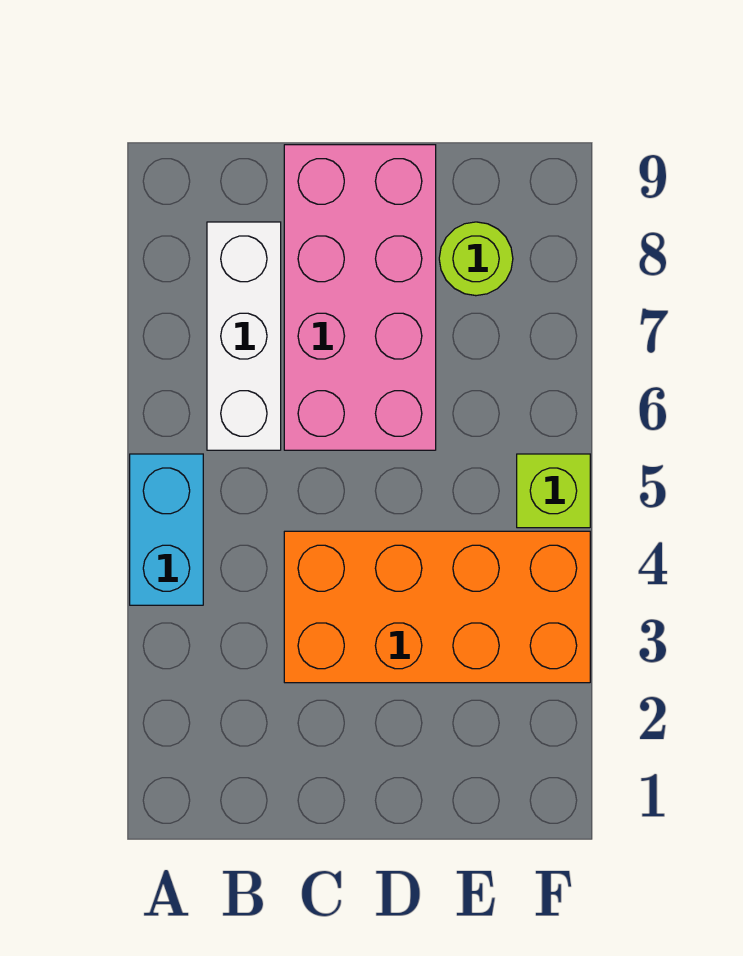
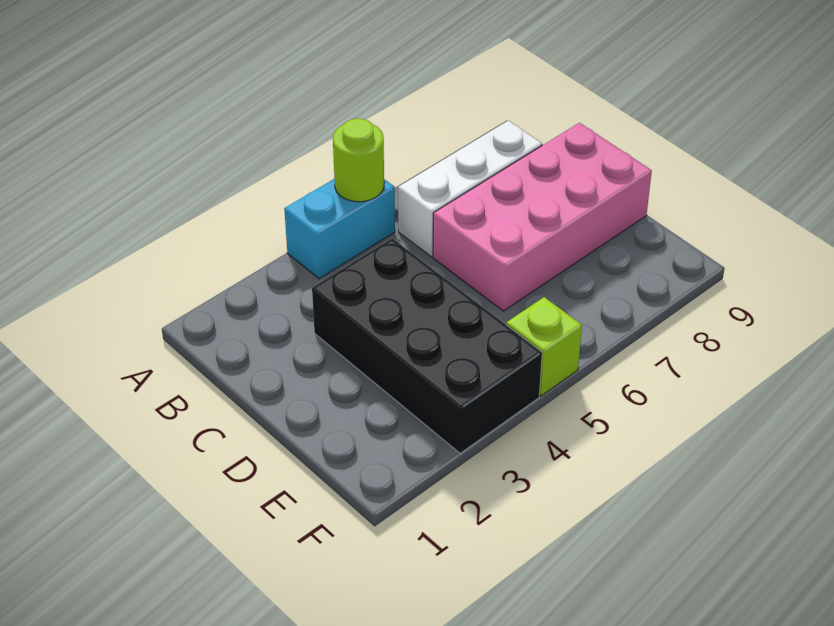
orange brick C3:F4 level 1 -> black brick C3:F4 level 1
lime round brick E8 level 1 -> lime round brick A5 level 2

